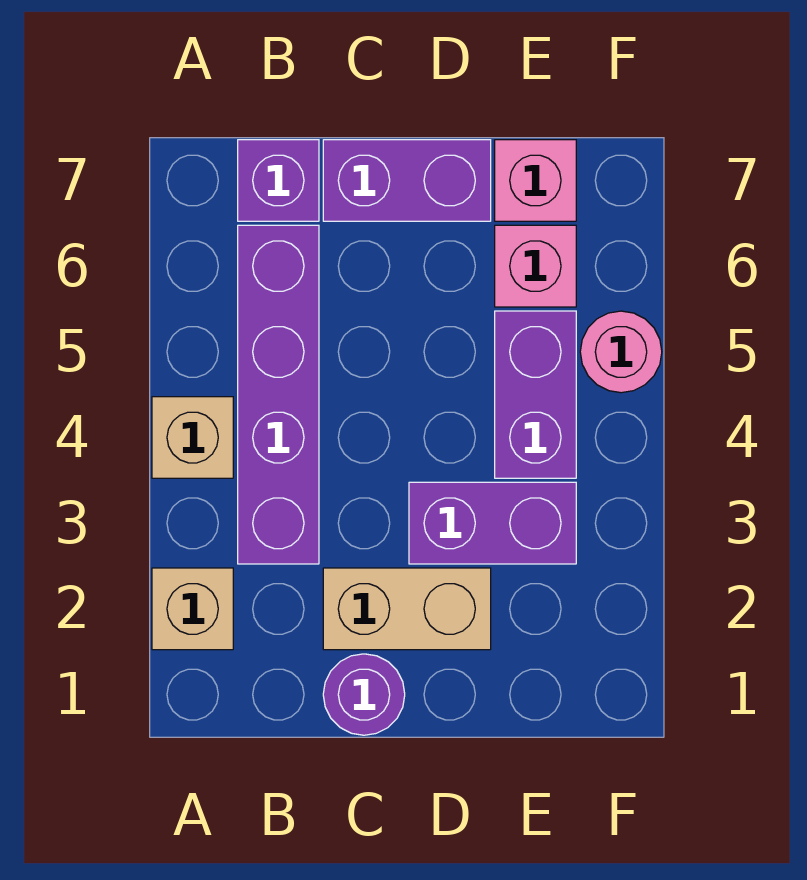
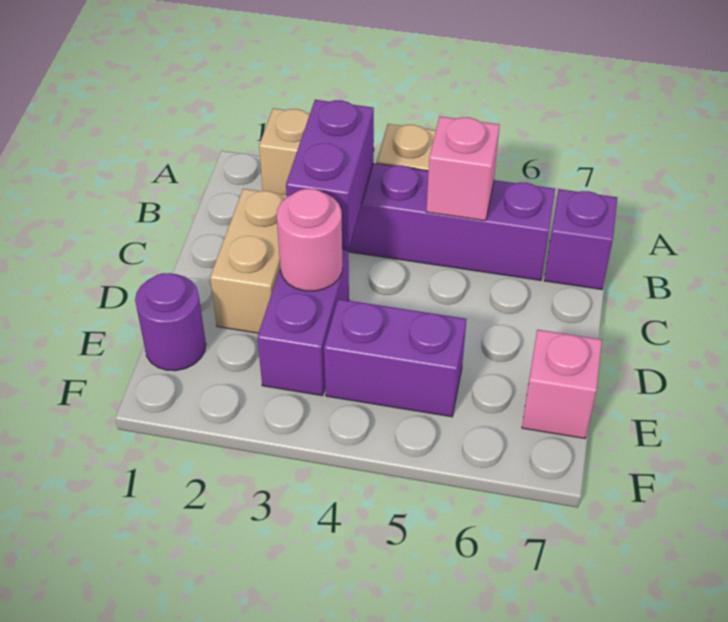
purple round brick C1 level 1 -> purple round brick E1 level 1
purple brick C7:D7 level 1 -> purple brick B3:C3 level 2
pink brick E6 level 1 -> pink brick B5 level 2
pink round brick F5 level 1 -> pink round brick D3 level 2

